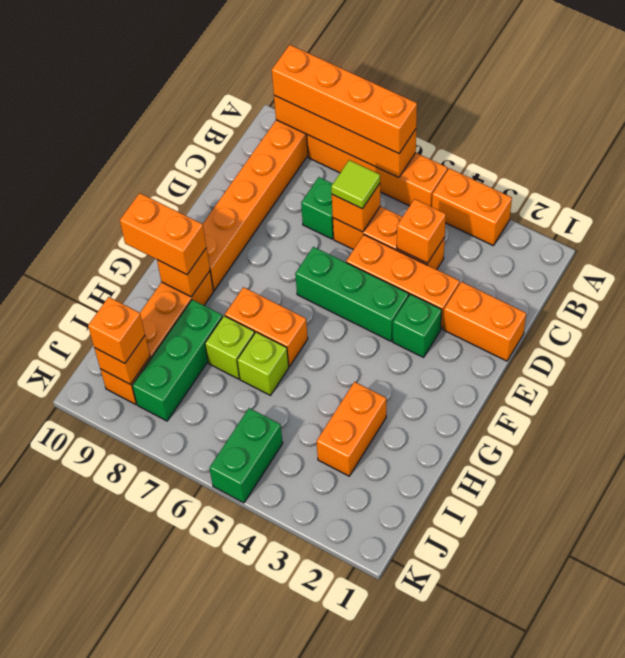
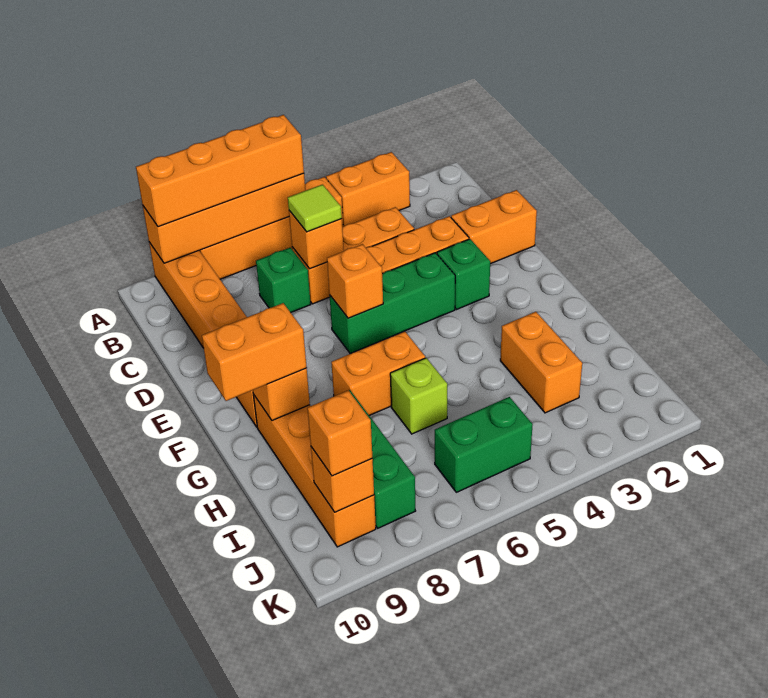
orange brick C4 level 2 -> orange brick E6 level 2
lime brick H7 level 1 -> none
green brick J5:K5 level 1 -> green brick J5:J6 level 1

